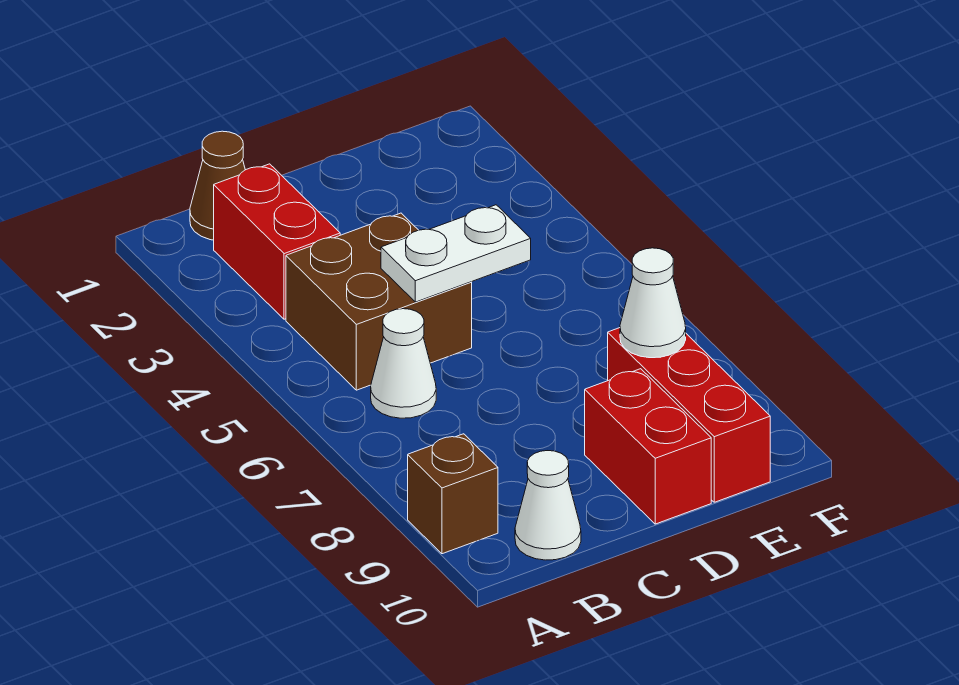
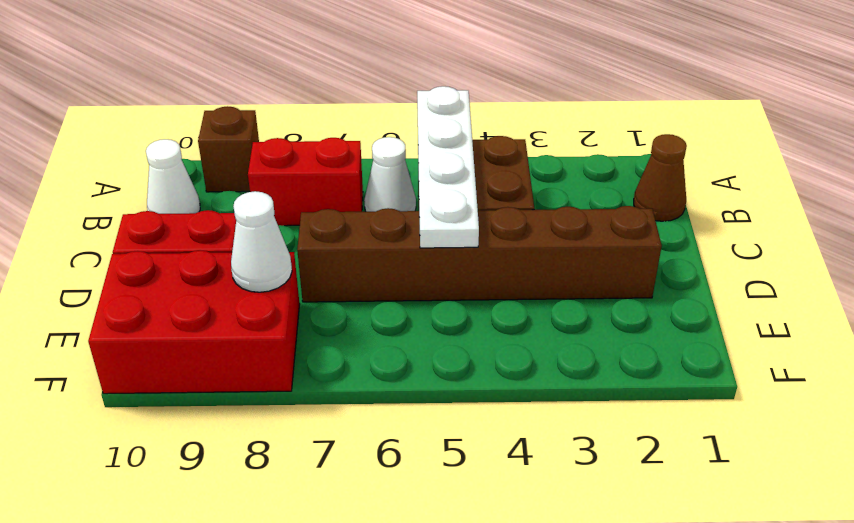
red brick B2:B3 level 1 -> red brick B7:B8 level 1
white plate C5:D5 level 2 -> white plate A5:D5 level 2
none -> brown brick D2:D7 level 1
red brick E8:E10 level 1 -> red brick E8:F10 level 1

